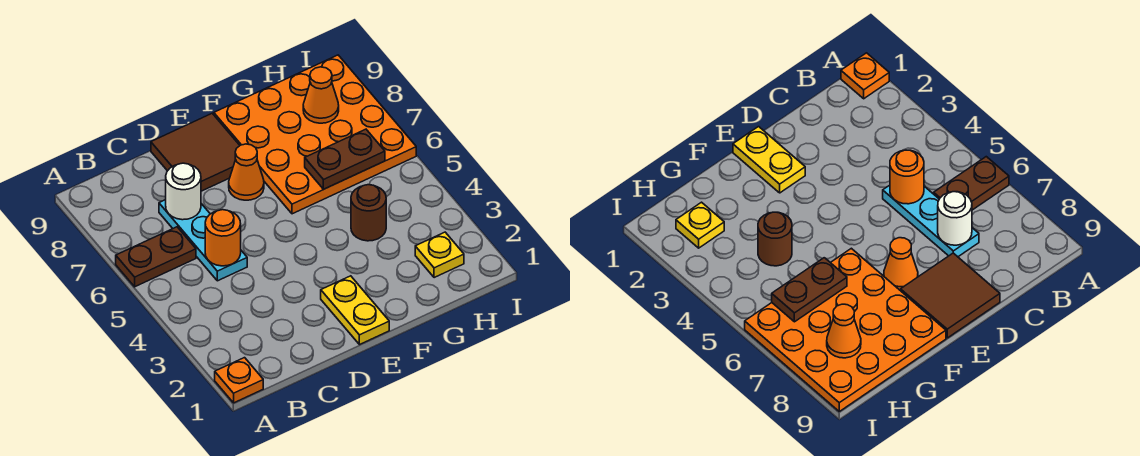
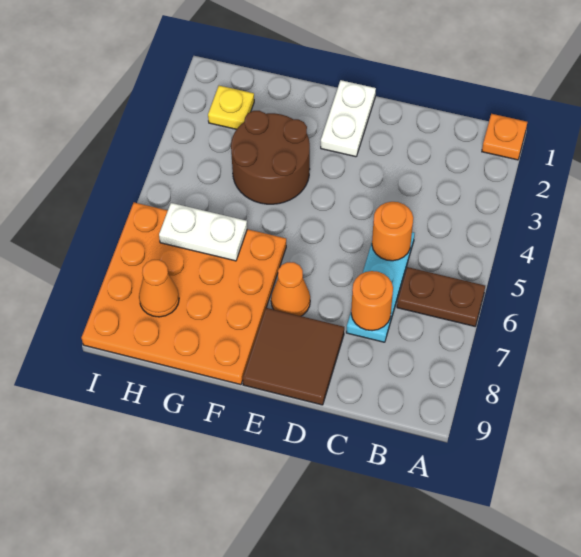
white round brick C7 level 2 -> orange round brick C7 level 2
yellow plate E1:E2 level 1 -> white plate E1:E2 level 1
brown round brick G4 level 1 -> brown round brick F3:G4 level 1
brown plate G6:H6 level 2 -> white plate G6:H6 level 2

